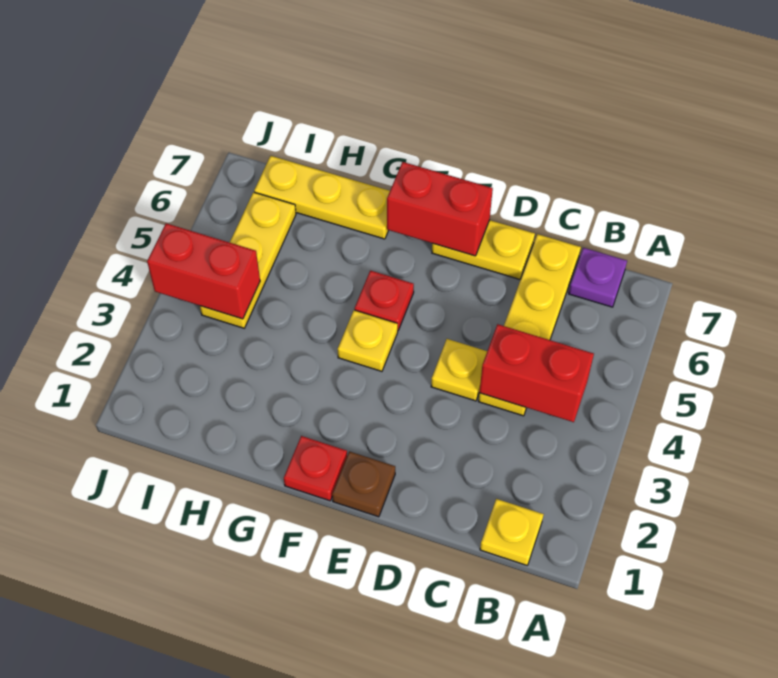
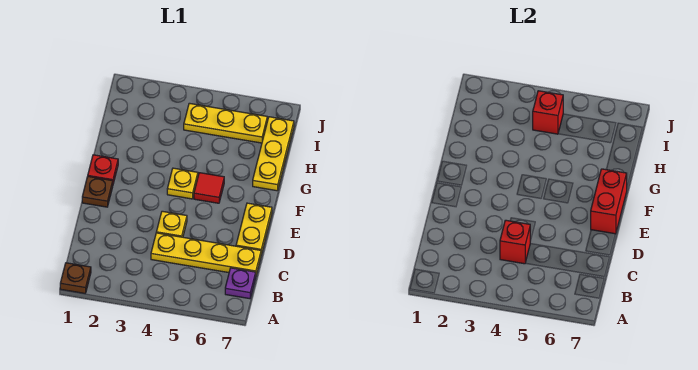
none -> brown plate A1 level 1
yellow plate B1 level 1 -> none
red brick B4:C4 level 2 -> red brick C4 level 2
red plate F5 level 1 -> red tile F5 level 1
red brick I4:J4 level 2 -> red brick I4 level 2

